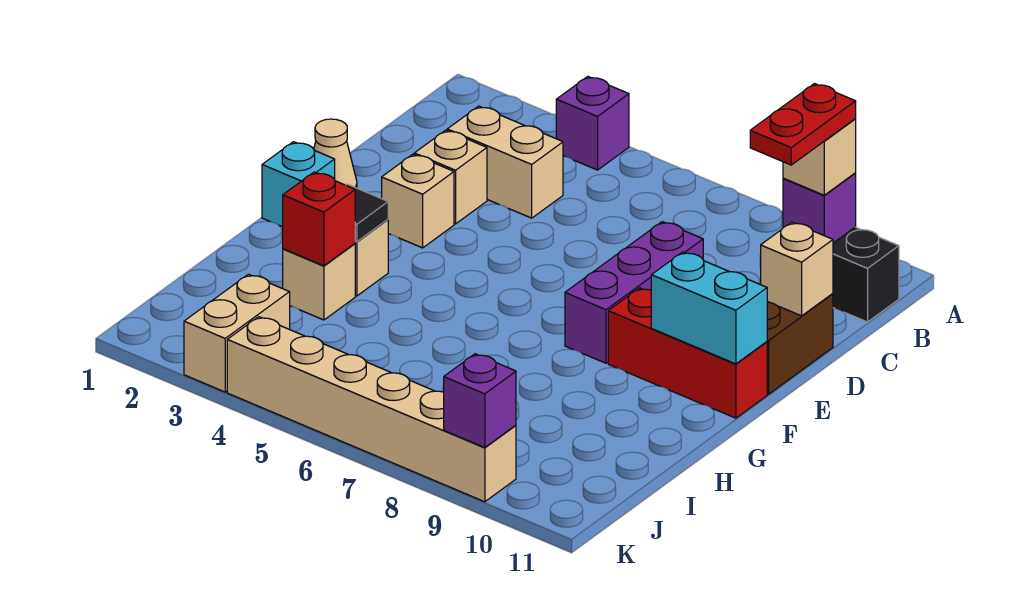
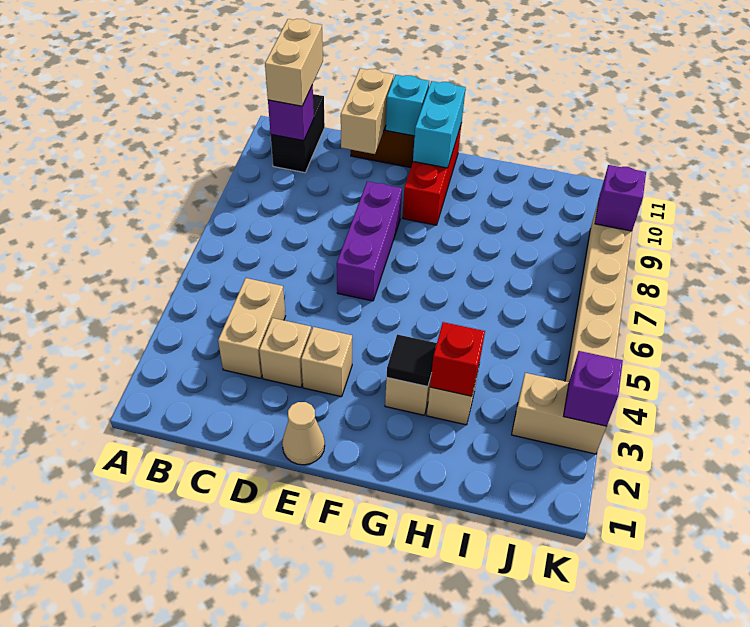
purple brick A4 level 1 -> purple brick K3 level 2
tan brick B10 level 3 -> tan brick B10:B11 level 3
red plate B10:C10 level 4 -> none
purple brick D8:F8 level 1 -> purple brick E6:E8 level 1
tan brick D11 level 2 -> tan brick D10:D11 level 2
cyan brick F1 level 1 -> cyan brick E11 level 2

